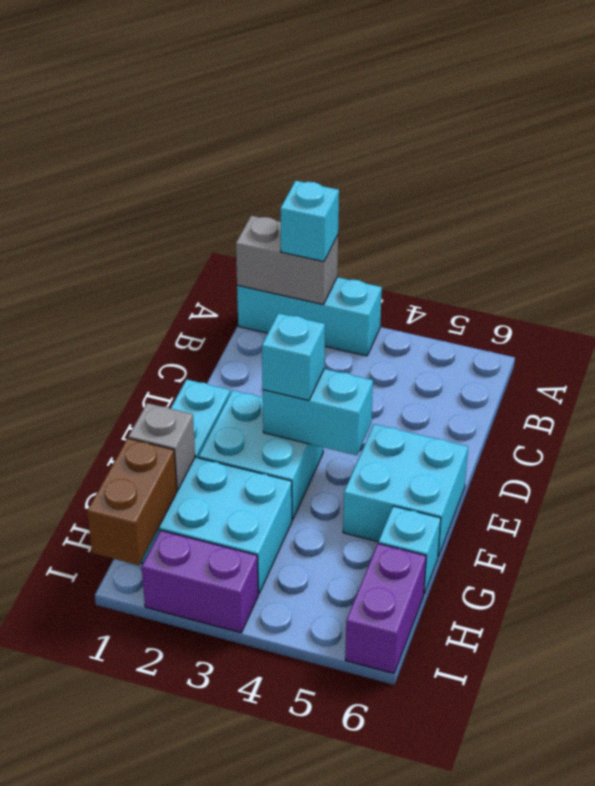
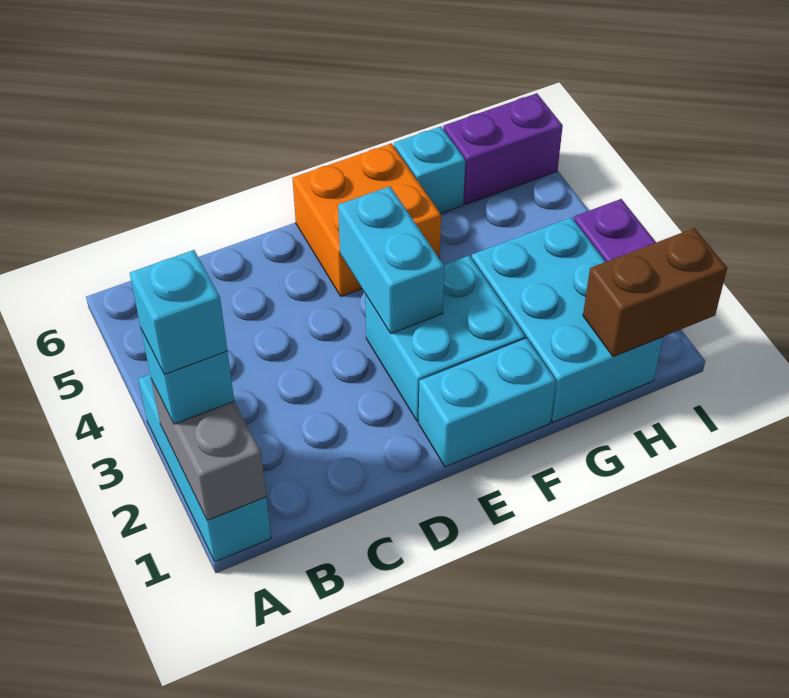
cyan brick E3 level 3 -> cyan brick A2 level 4
cyan brick E5:F6 level 1 -> orange brick E5:F6 level 1
grey brick G1 level 2 -> none

